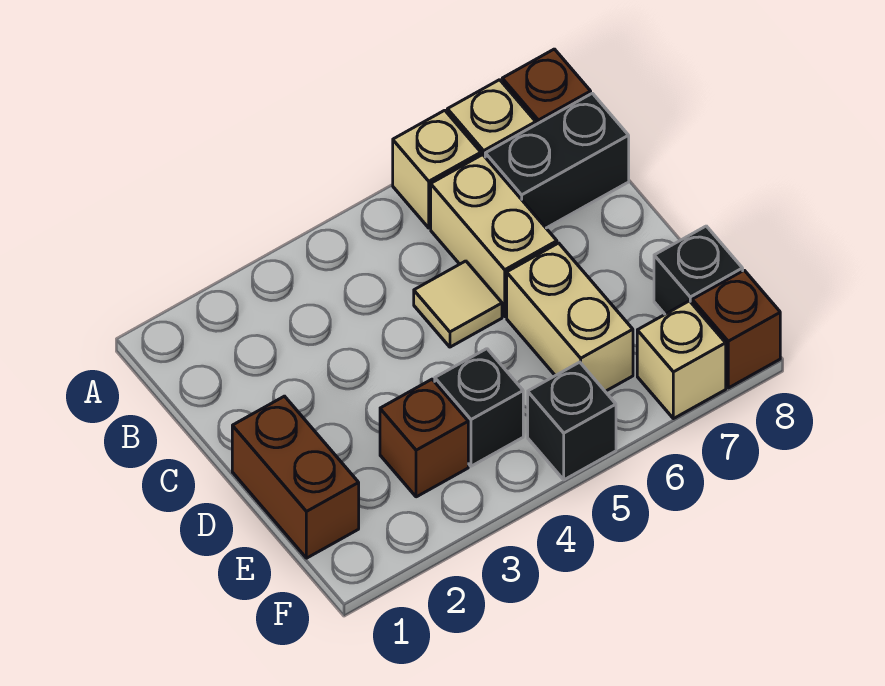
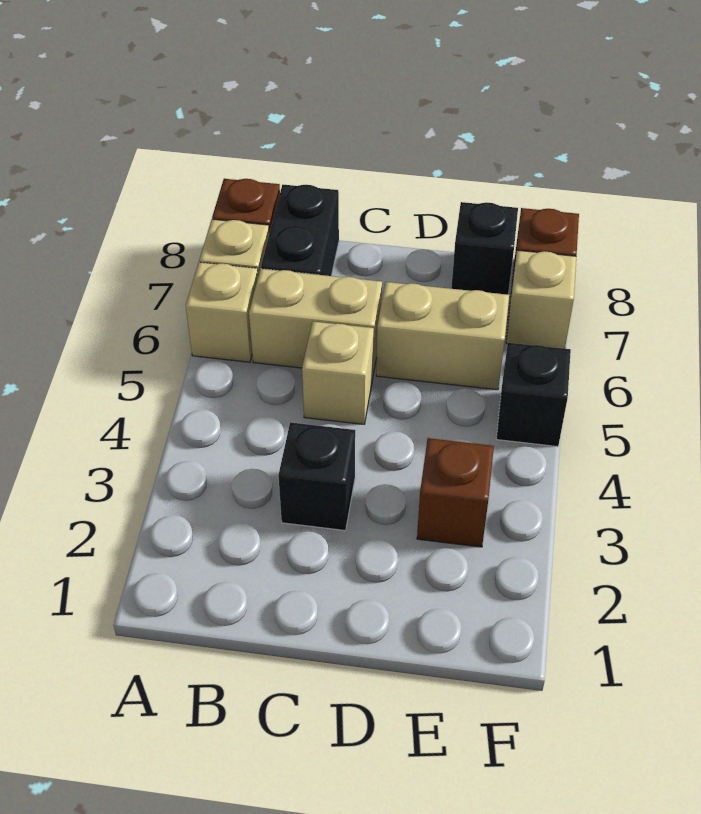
tan tile C5 level 1 -> tan brick C5 level 1
brown brick D1:E1 level 1 -> none
black brick E4 level 1 -> black brick C3 level 1

